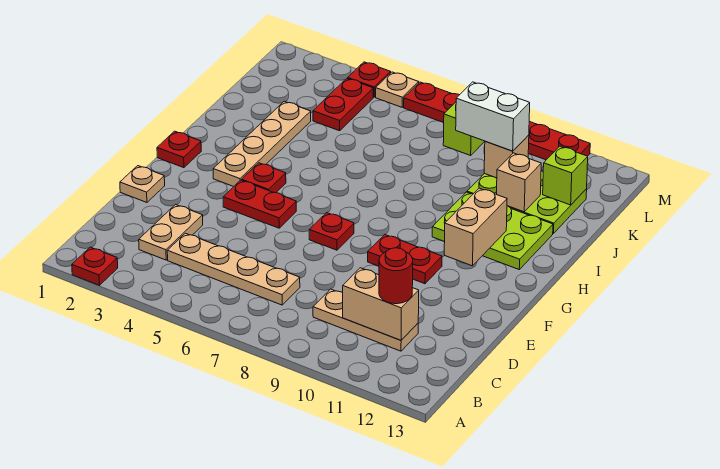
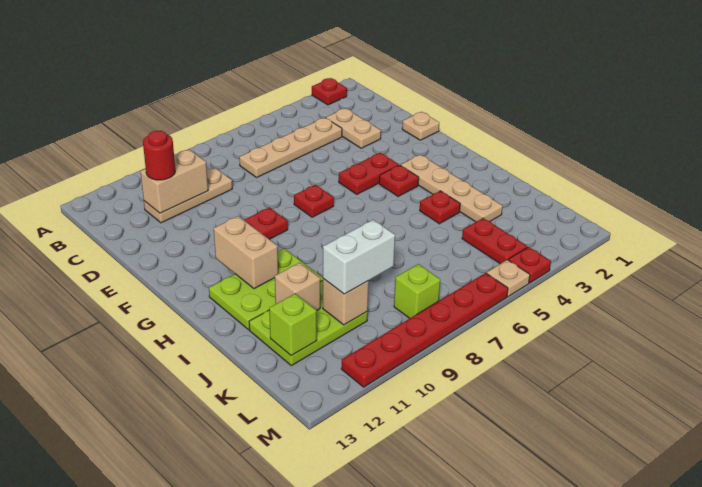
red plate G1 level 1 -> red plate I4 level 1

